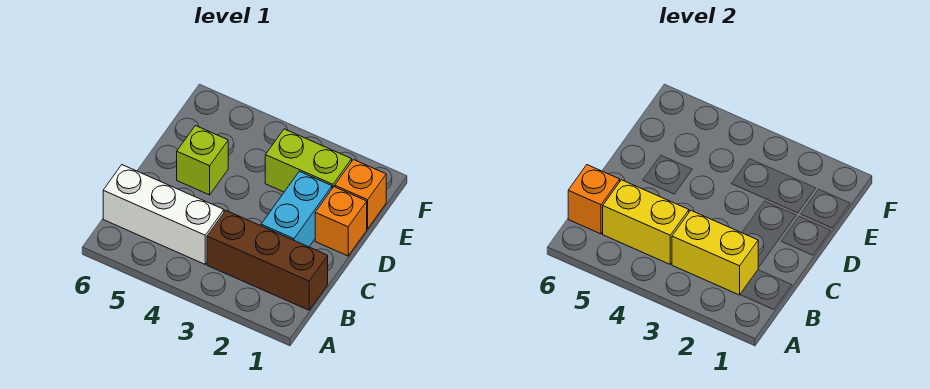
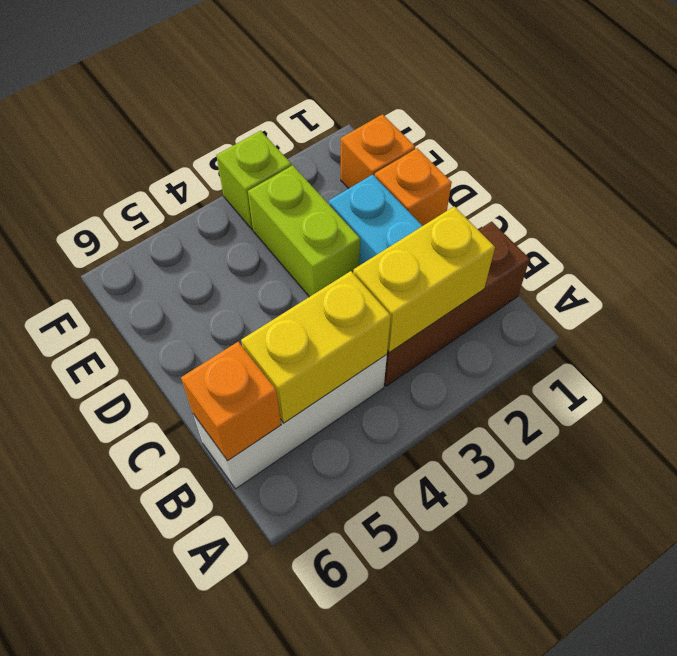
lime brick D5 level 1 -> lime brick F3 level 1
lime brick E2:E3 level 1 -> lime brick D3:E3 level 1

